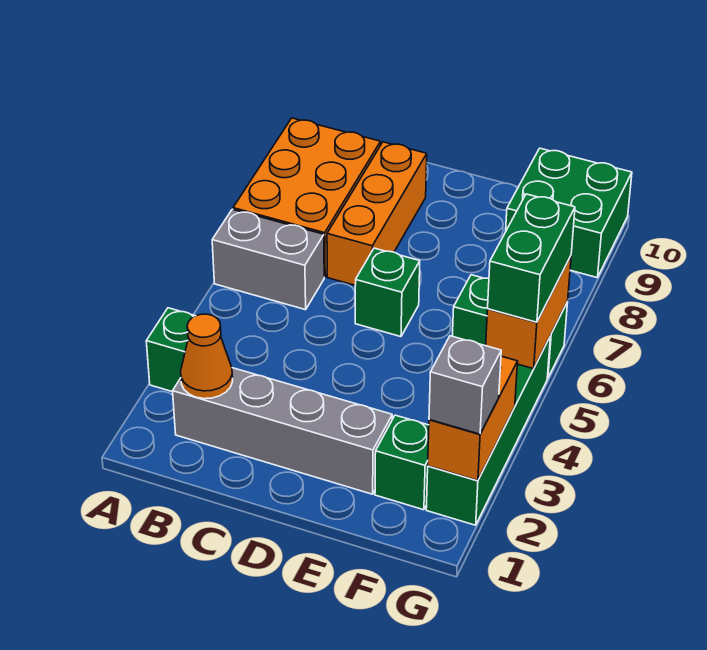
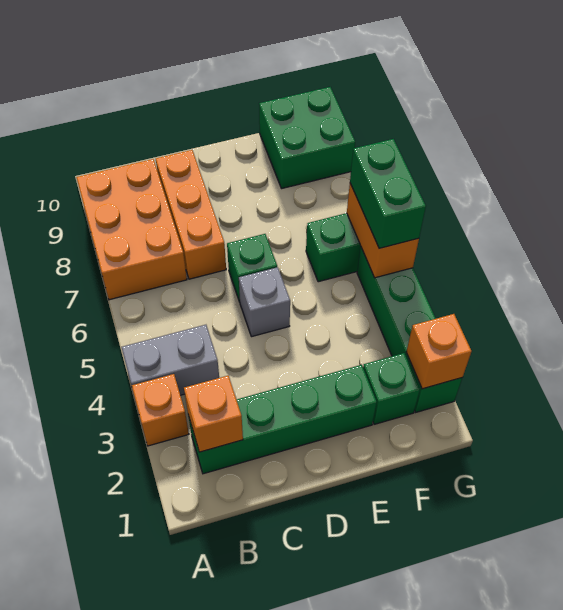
green brick A3 level 1 -> orange brick A3 level 1
grey brick A6:B6 level 1 -> grey brick A4:B4 level 1
grey brick B2:E2 level 1 -> green brick B2:E2 level 1
orange cone B2 level 2 -> orange brick B2 level 2
orange brick G2:G3 level 2 -> orange brick G2 level 2
grey brick G2 level 3 -> grey brick D5 level 1

